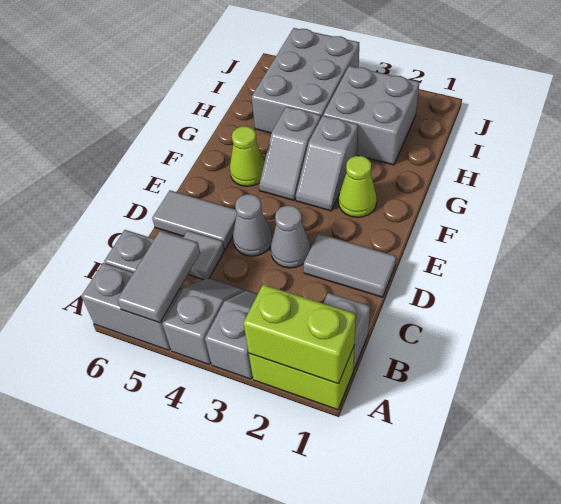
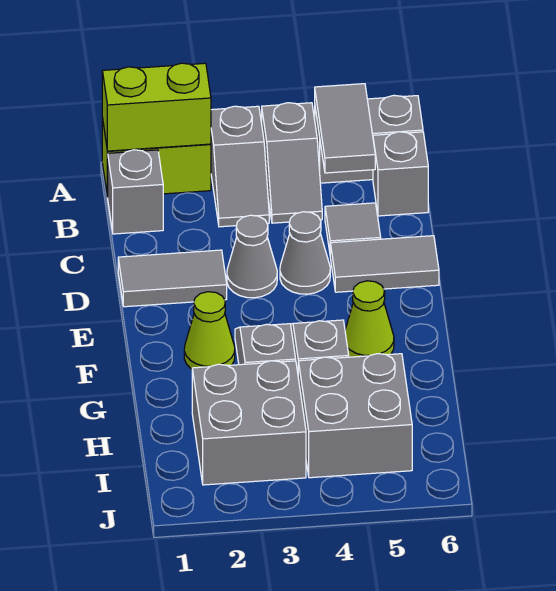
grey brick H4:J5 level 1 -> grey brick H4:I5 level 1

